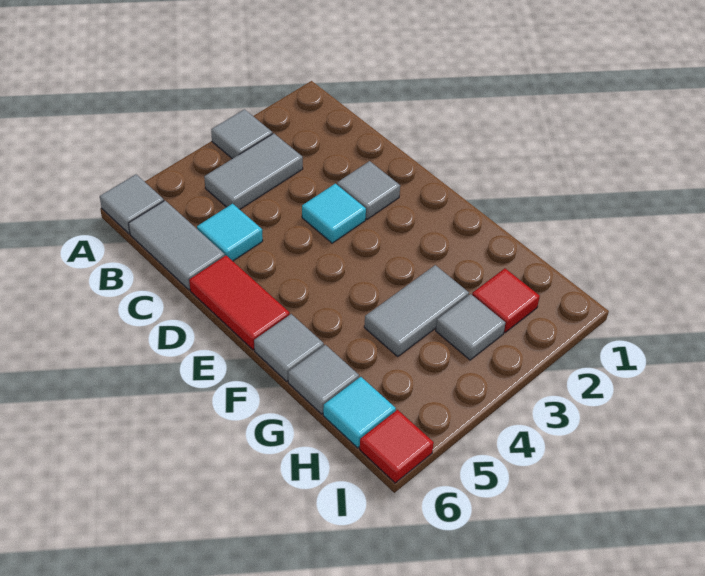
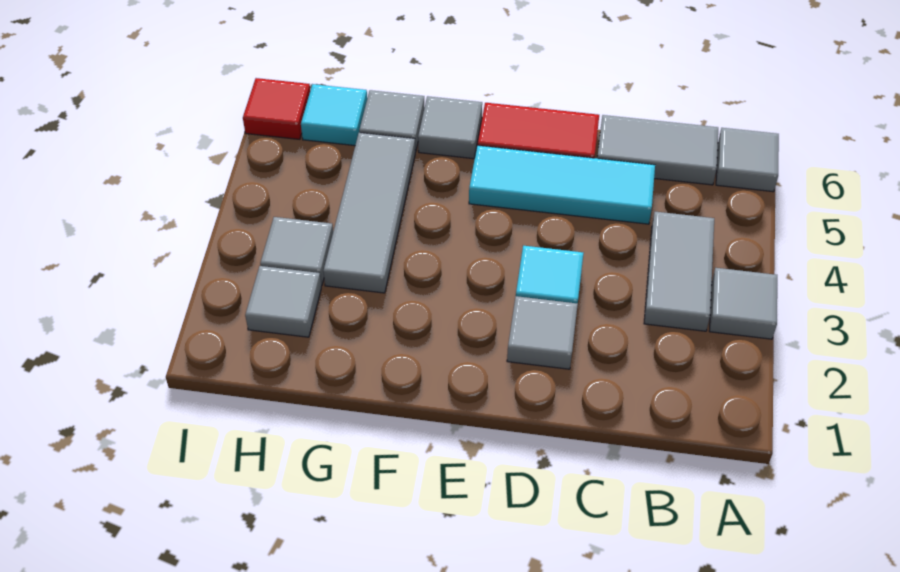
cyan tile C5 level 1 -> cyan tile C5:E5 level 1
grey tile G3:G4 level 1 -> grey tile G3:G5 level 1
red tile H2 level 1 -> grey tile H2 level 1

